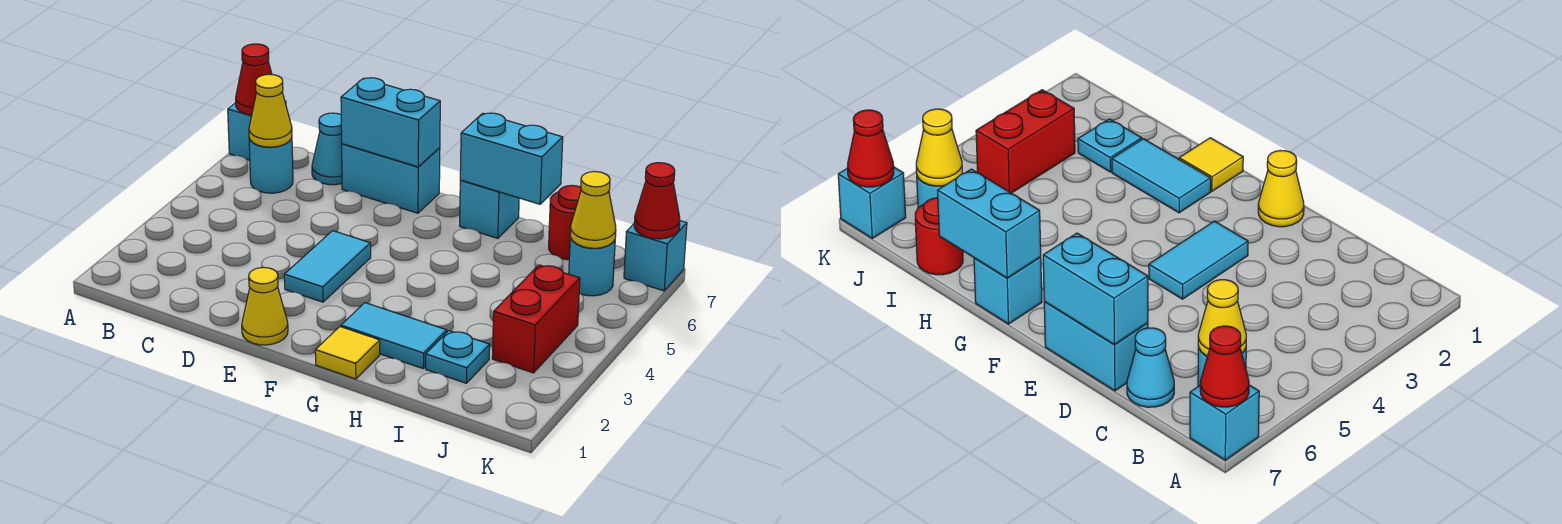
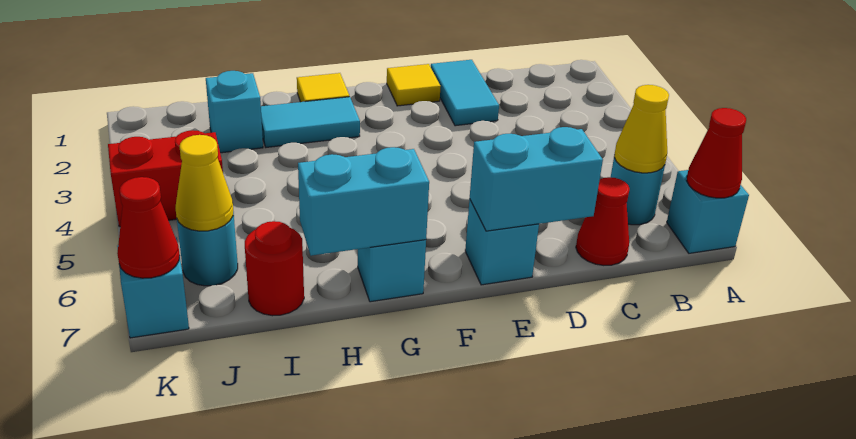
cyan cone C7 level 1 -> red cone C7 level 1
cyan brick D7:E7 level 1 -> cyan brick E7 level 1
yellow cone E1 level 1 -> yellow tile E1 level 1
cyan tile E3:E4 level 1 -> cyan tile D1:D2 level 1
cyan plate I2 level 1 -> cyan brick I2 level 1
red brick J3:J4 level 1 -> red brick J4:K4 level 1

